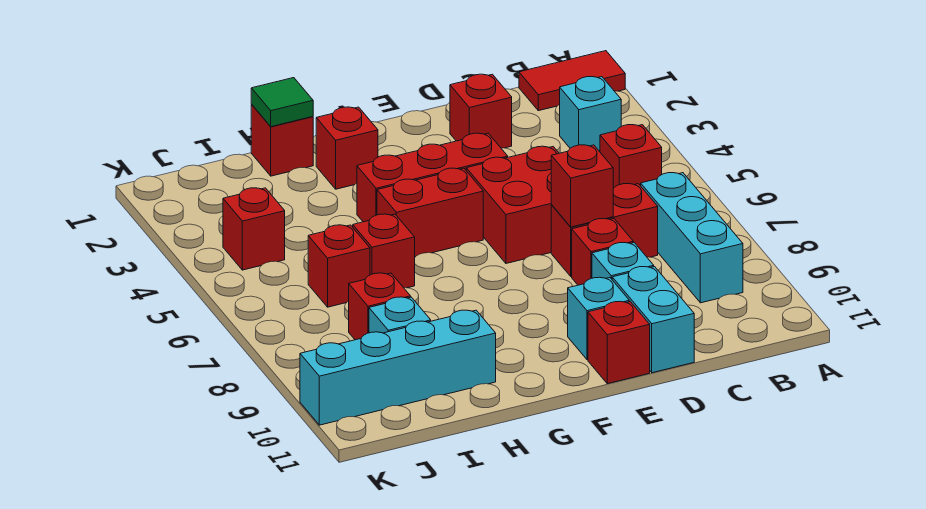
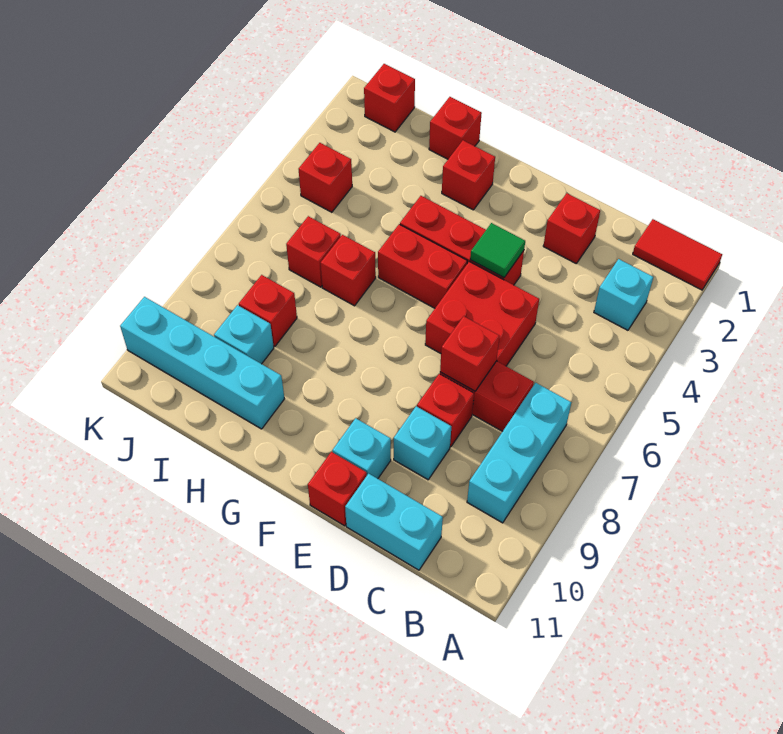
red brick B5 level 1 -> red brick J1 level 1
cyan brick D10:D11 level 1 -> cyan brick C11:D11 level 1
green tile H1 level 2 -> green tile E4 level 2

